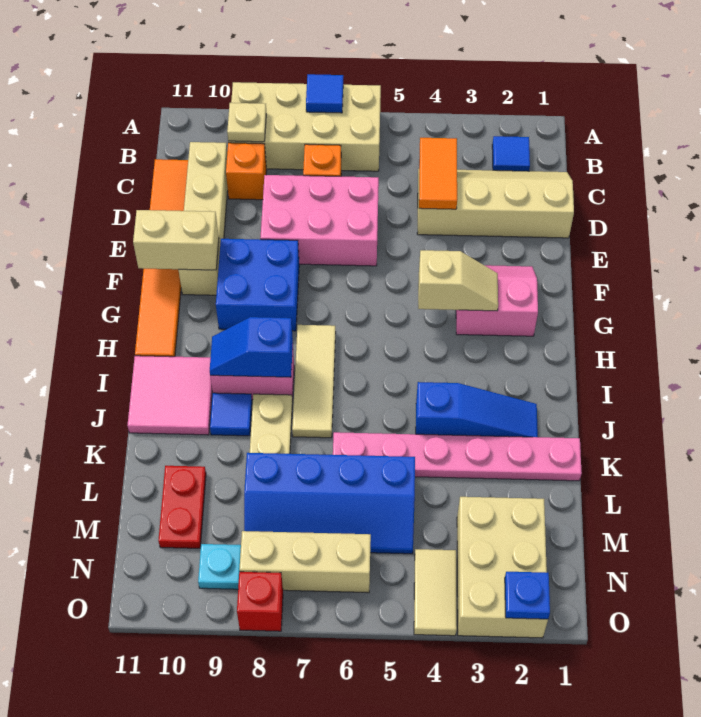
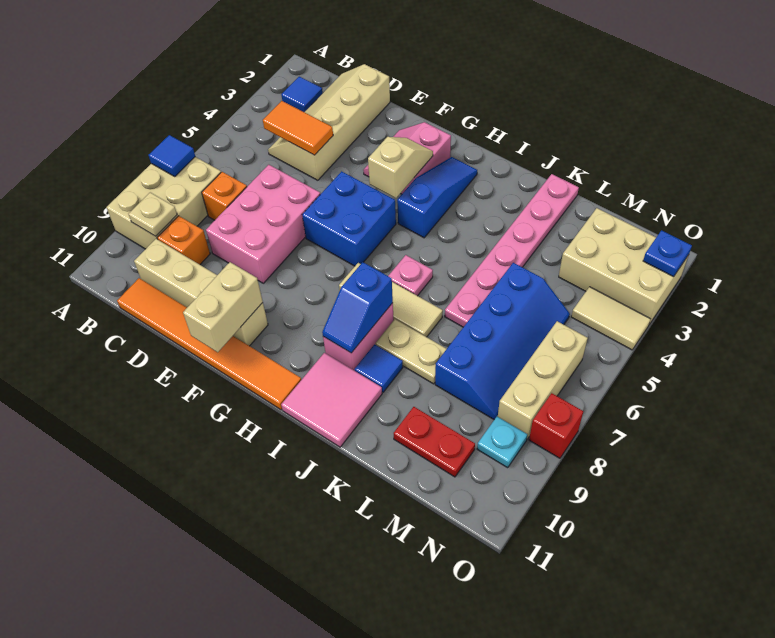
tan brick A6:B9 level 1 -> tan brick A7:B9 level 1
blue brick F8:G9 level 1 -> blue brick F5:G6 level 1
none -> pink plate I6 level 1
blue slope J2:J4 level 1 top 4 -> blue slope H2:H4 level 1 top 4

